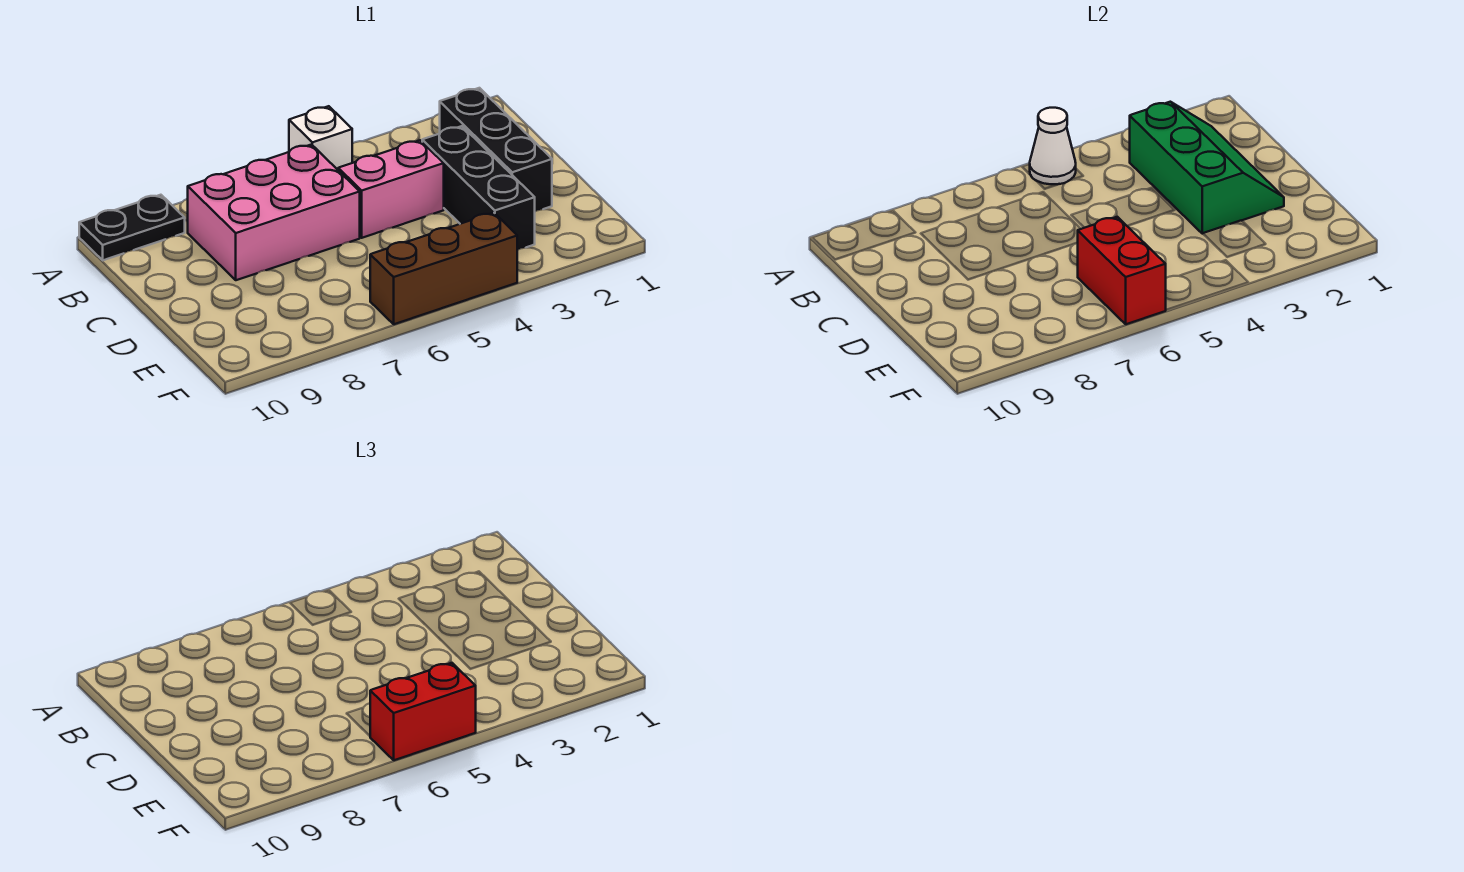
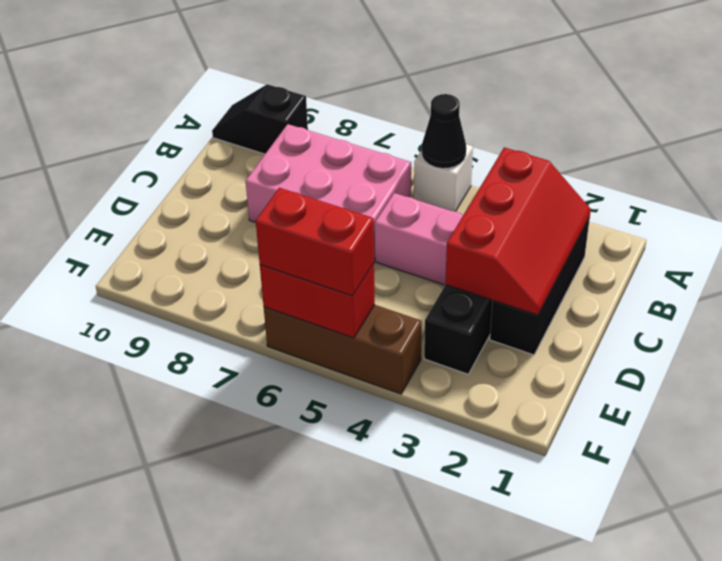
white cone A5 level 2 -> black cone A5 level 2
black plate A9:A10 level 1 -> black slope A9:A10 level 1 top 9
green slope B2:D3 level 2 top 3 -> red slope B2:D3 level 2 top 3
red brick E6:F6 level 2 -> red brick F5:F6 level 2

